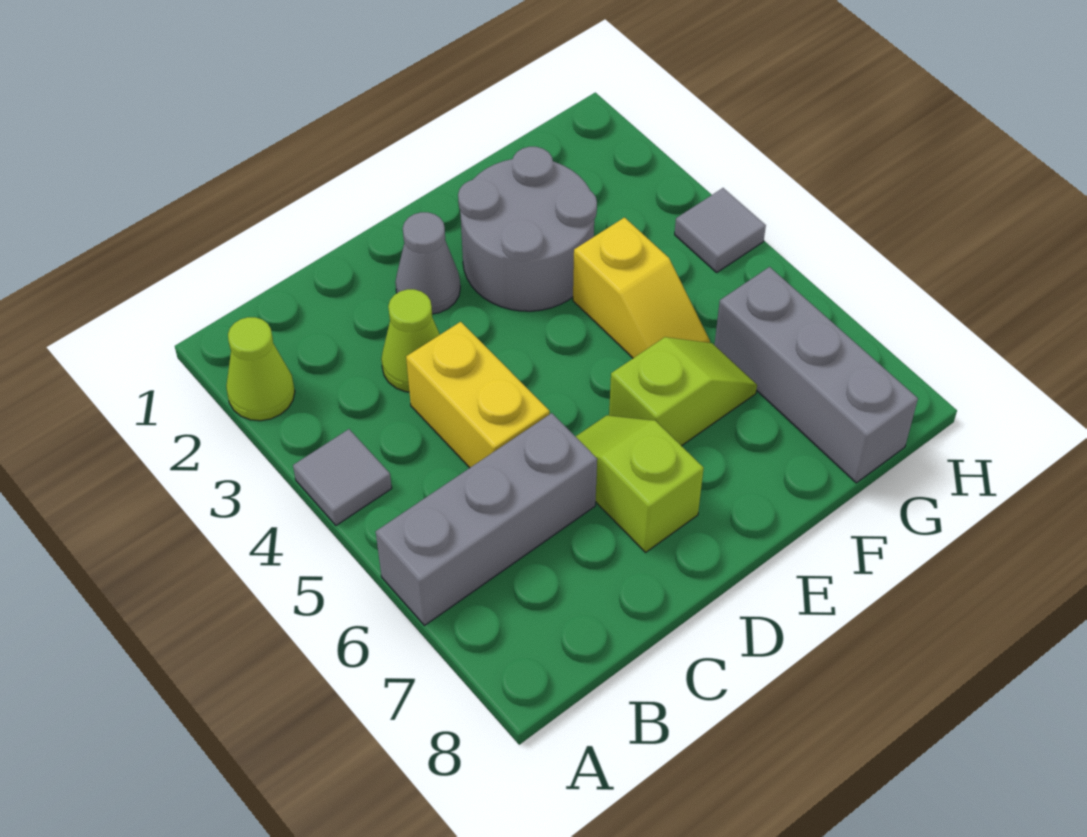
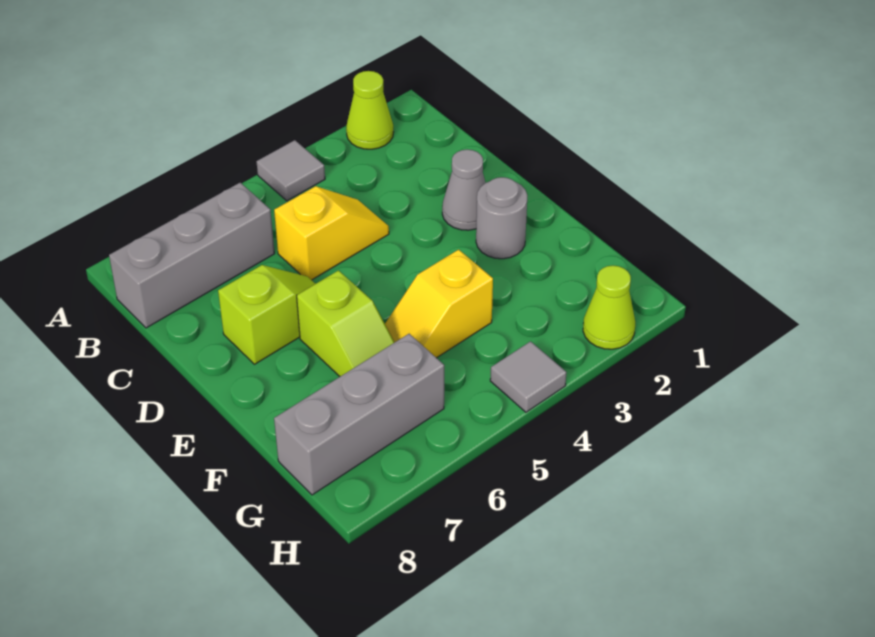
grey brick A6:C6 level 1 -> grey brick B6:B8 level 1
lime cone C3 level 1 -> lime cone H2 level 1
yellow brick C4:C5 level 1 -> yellow slope C4:C5 level 1 top 5
grey round brick E2:F3 level 1 -> grey round brick E2 level 1

